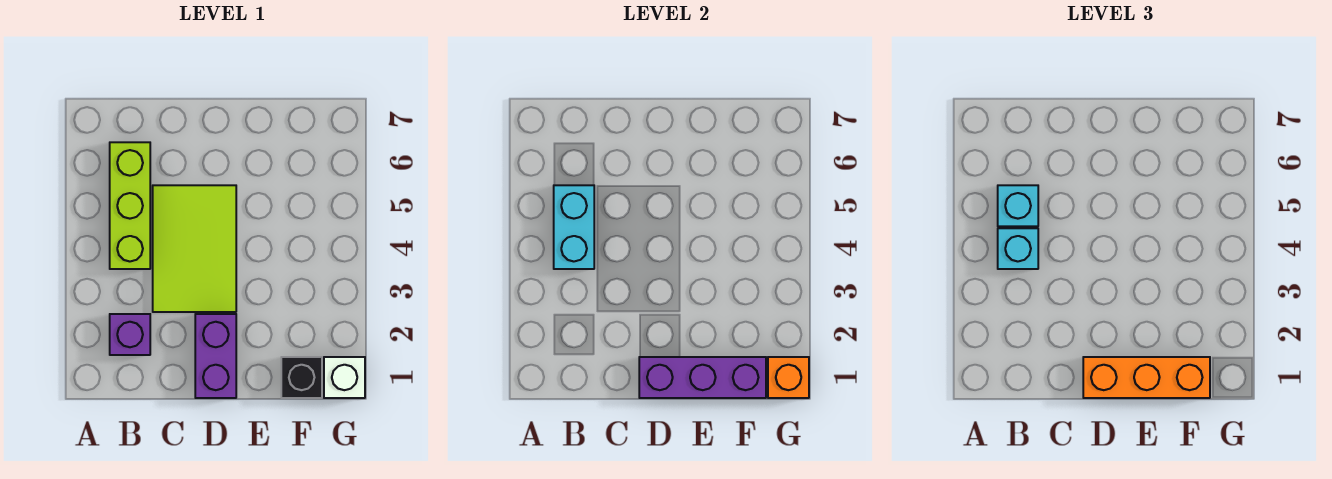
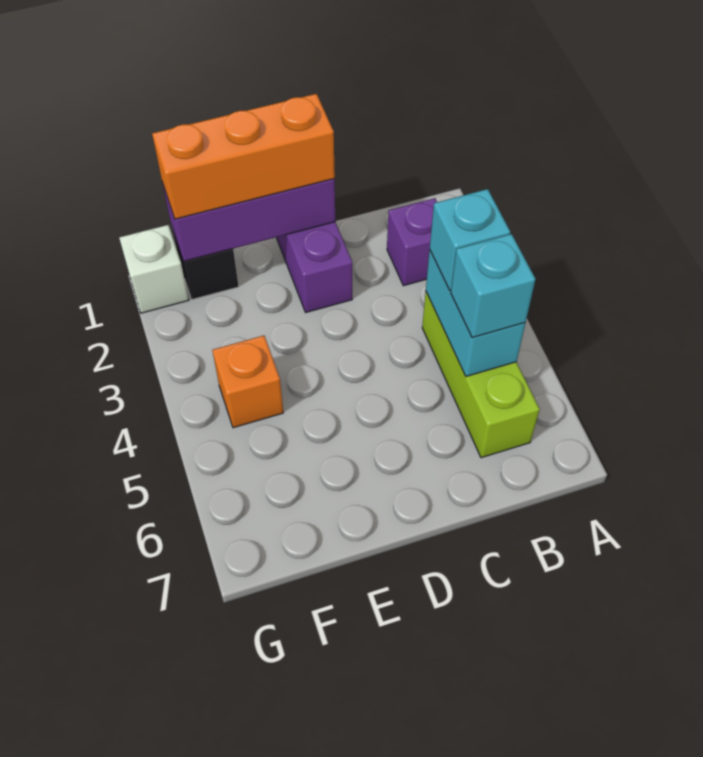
lime tile C3:D5 level 1 -> none
orange brick G1 level 2 -> orange brick F4 level 1

